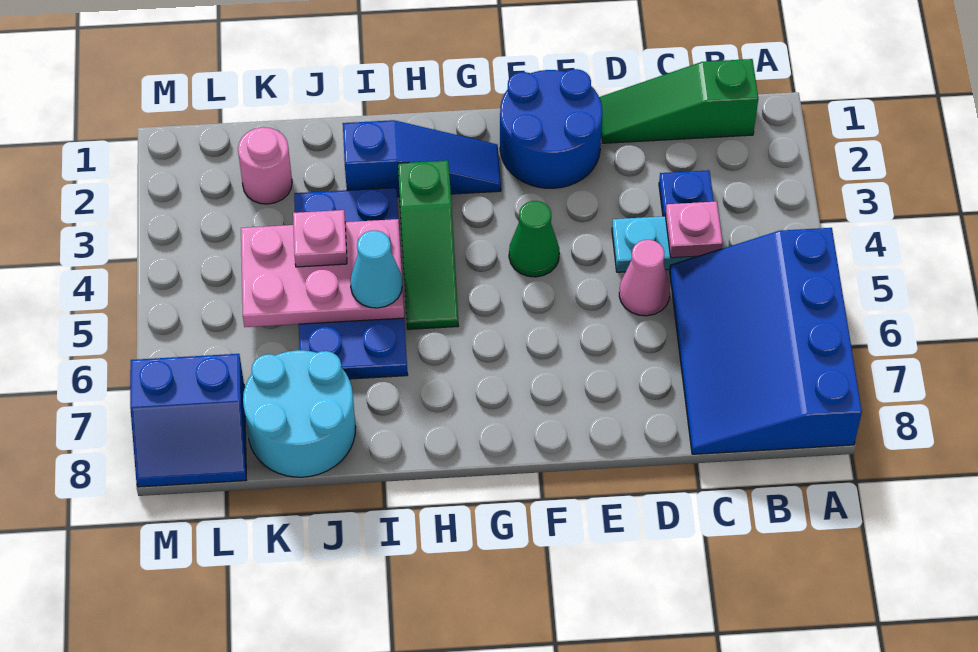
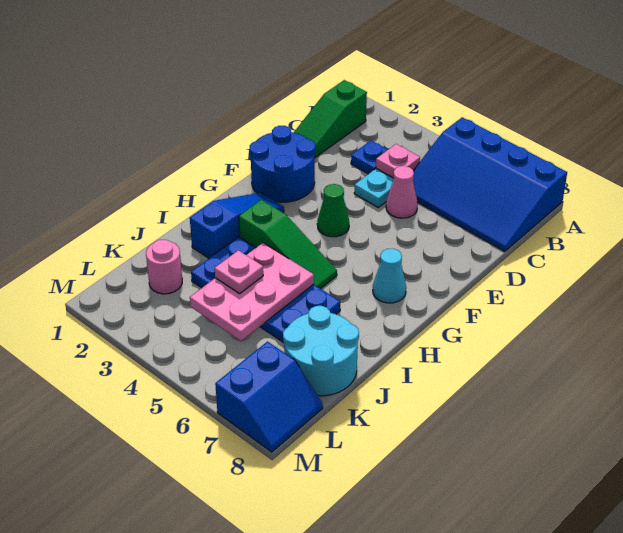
cyan cone I5 level 3 -> cyan cone G7 level 1

